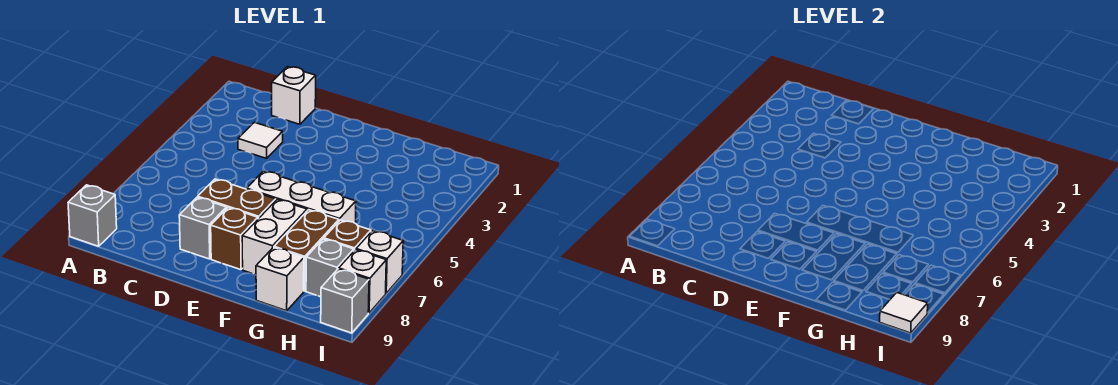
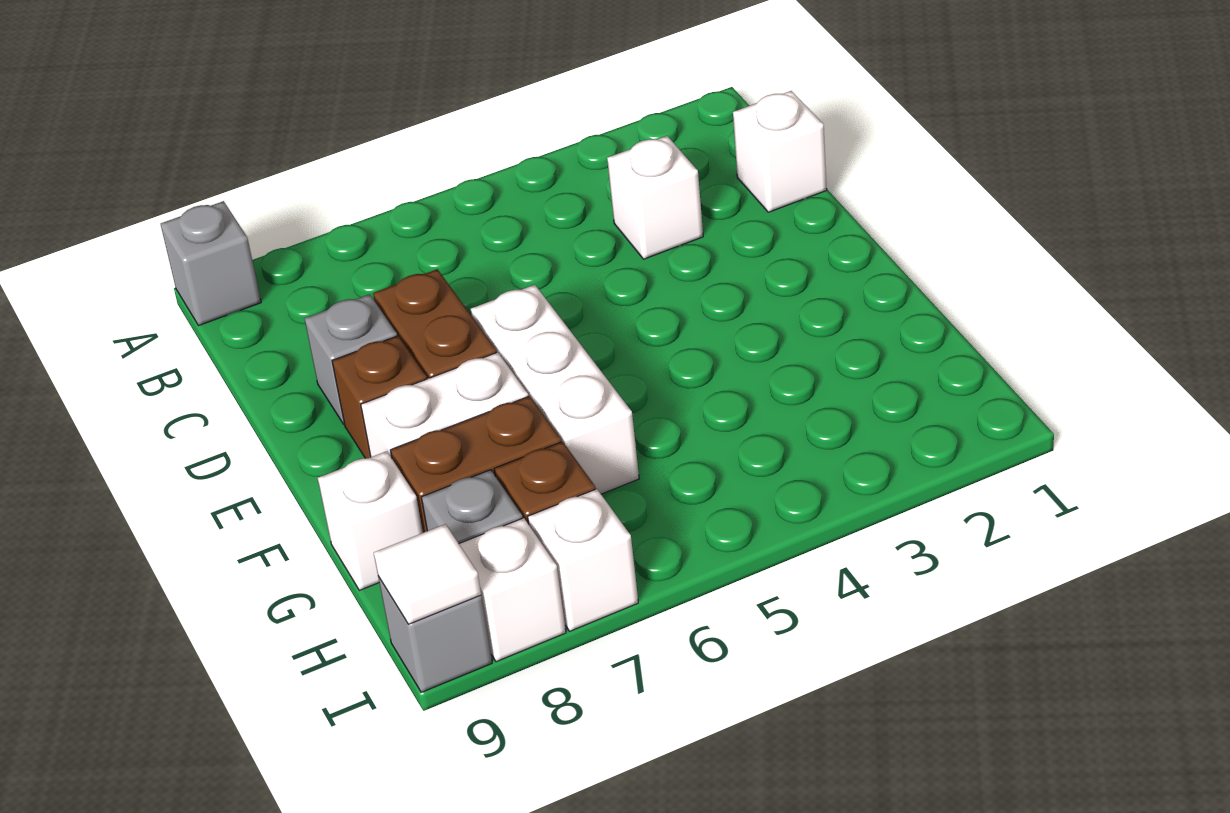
white tile C3 level 1 -> white brick C3 level 1

